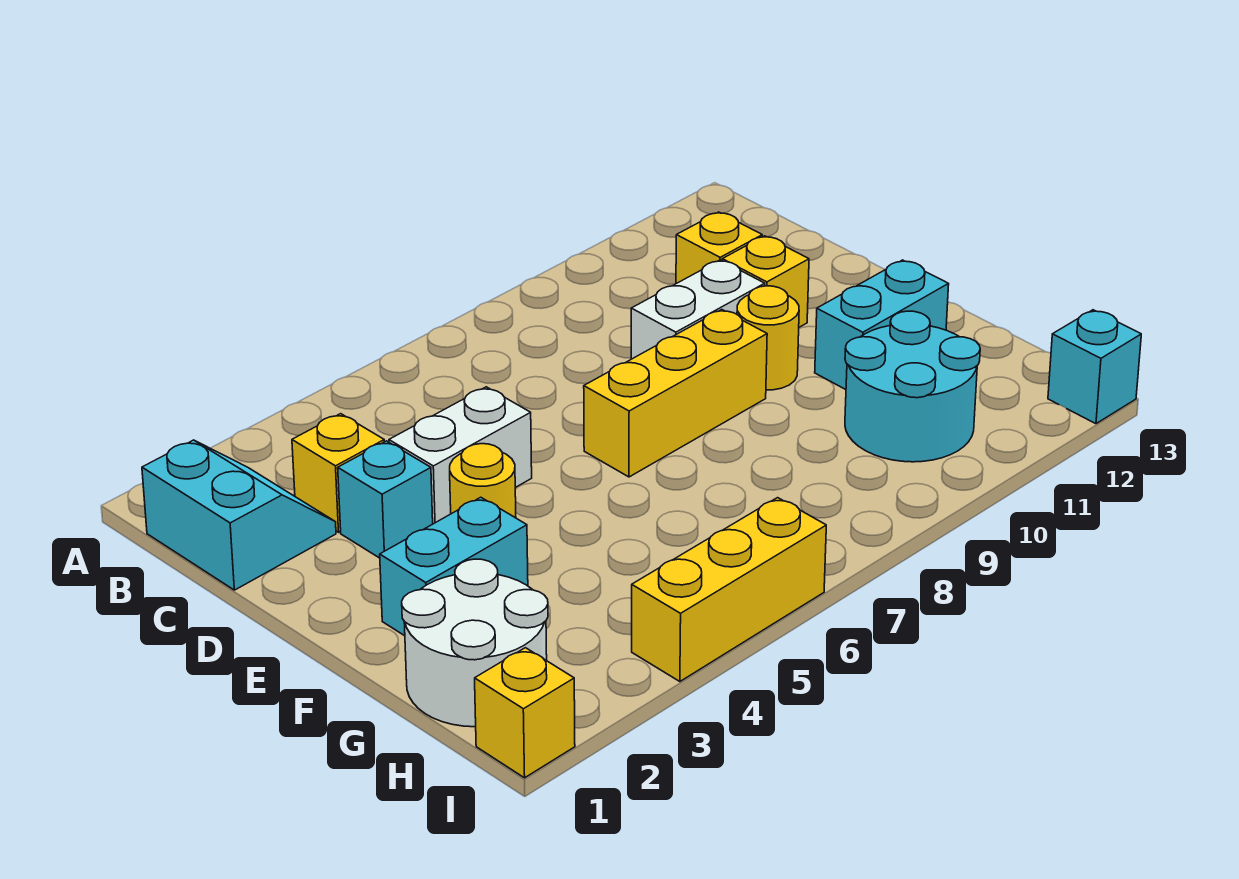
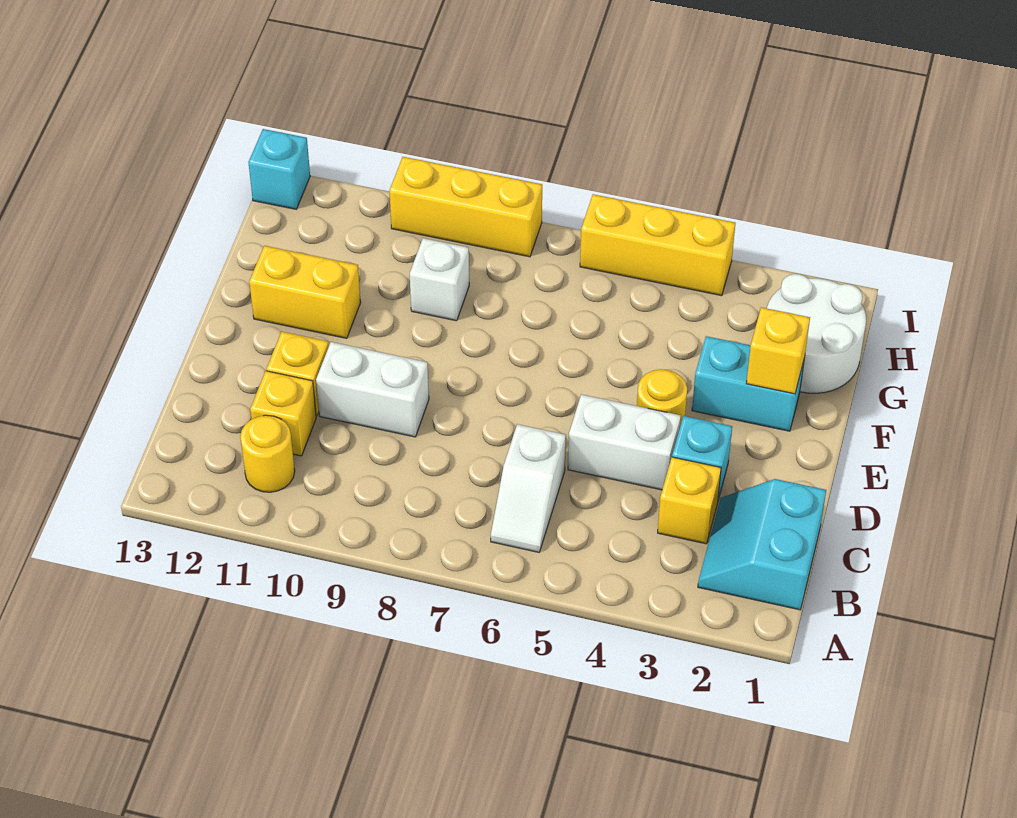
none -> white slope B6:C6 level 1 top C
yellow brick E7:E9 level 1 -> yellow brick I8:I10 level 1
yellow round brick E10 level 1 -> yellow round brick B11 level 1
cyan brick F11:F12 level 1 -> yellow brick F11:F12 level 1
none -> white brick G9 level 1
cyan round brick G10:H11 level 1 -> none
yellow brick I1 level 1 -> yellow brick F2 level 2

